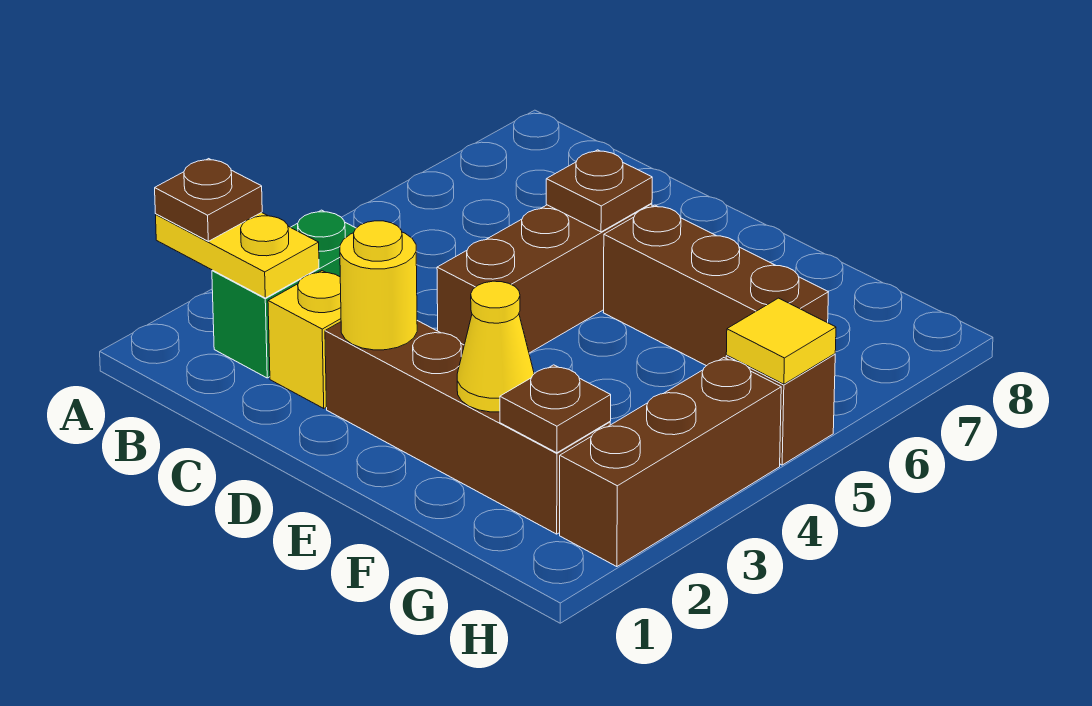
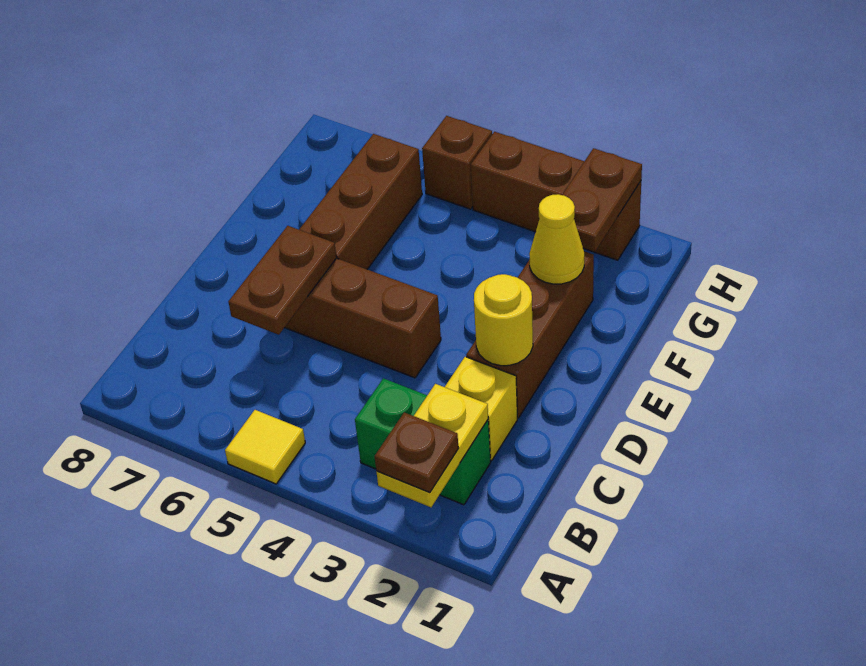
brown brick D2:G2 level 1 -> brown brick D2:F2 level 1
brown plate D6 level 2 -> brown plate C6:D6 level 2
brown plate G2 level 2 -> brown plate G2:H2 level 2
yellow tile H5 level 2 -> yellow tile A5 level 1

